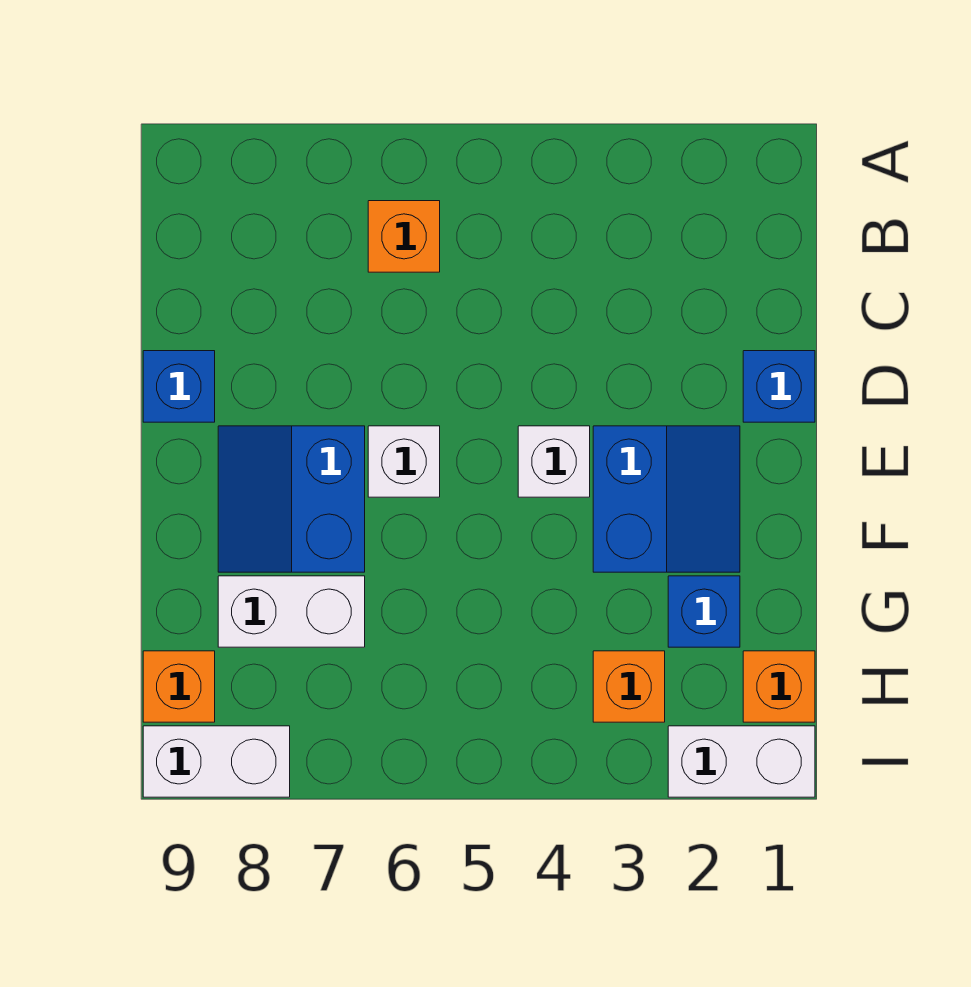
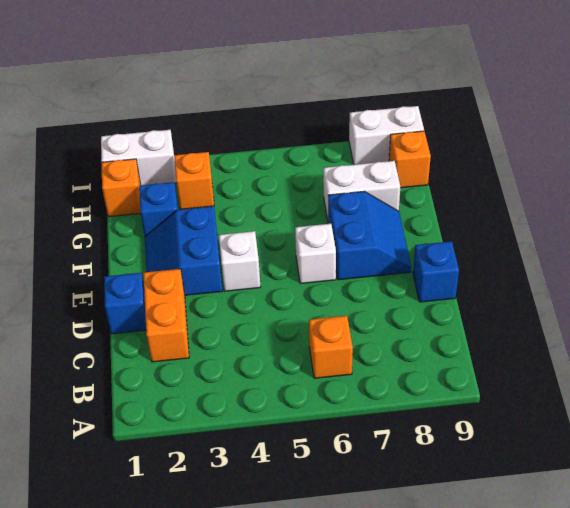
none -> orange brick C2:D2 level 1

